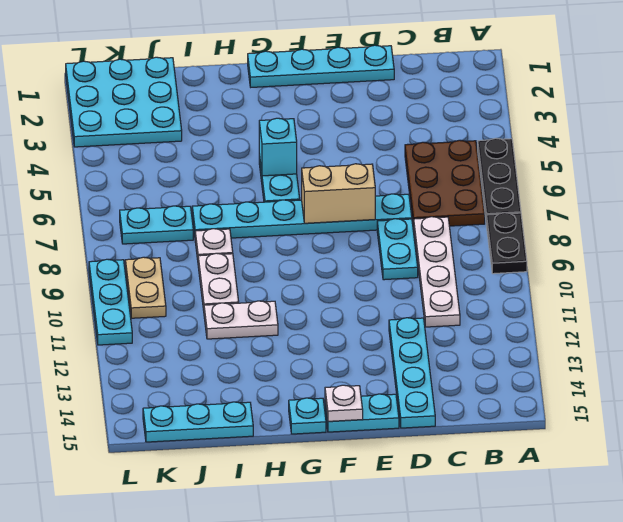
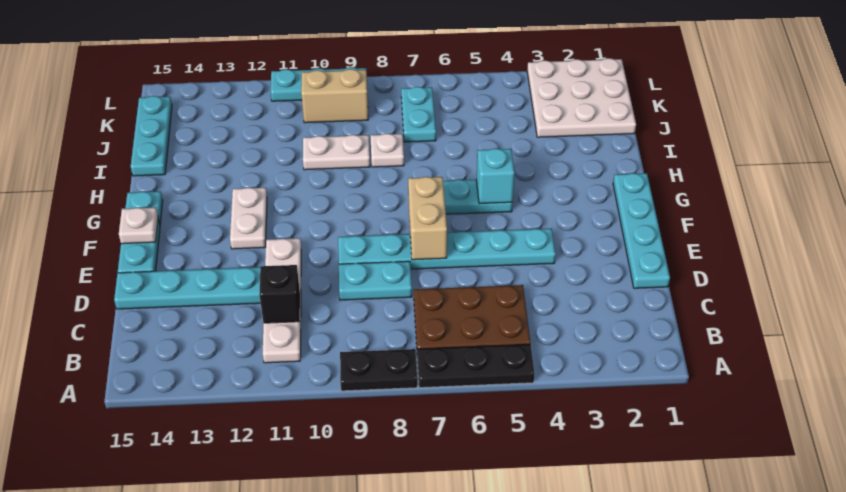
white plate C8:C11 level 1 -> white plate B11:E11 level 1
none -> black brick C11 level 2
cyan plate D7:I7 level 1 -> cyan plate E4:E9 level 1
white plate H11:I11 level 1 -> white plate F12:G12 level 1
cyan plate J1:L3 level 1 -> white plate J1:L3 level 1
tan plate K9:K10 level 1 -> tan brick K9:K10 level 1

